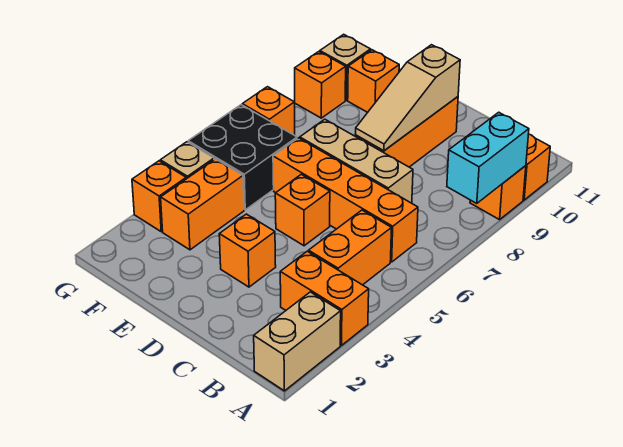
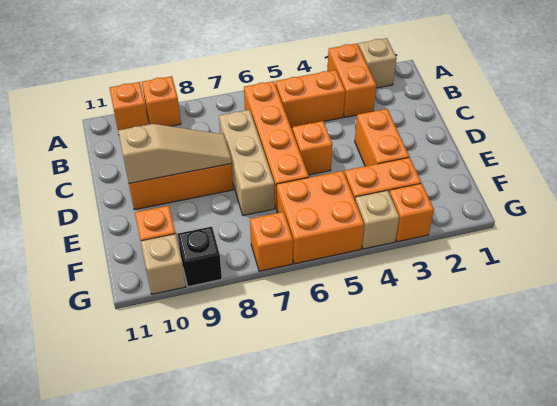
tan brick A1:A2 level 1 -> tan brick A2 level 1
cyan brick A8:A9 level 2 -> none
orange brick D3 level 1 -> orange brick D3:E3 level 1
black brick F5:G6 level 1 -> orange brick F5:G6 level 1
orange brick G9 level 1 -> black brick G9 level 1

